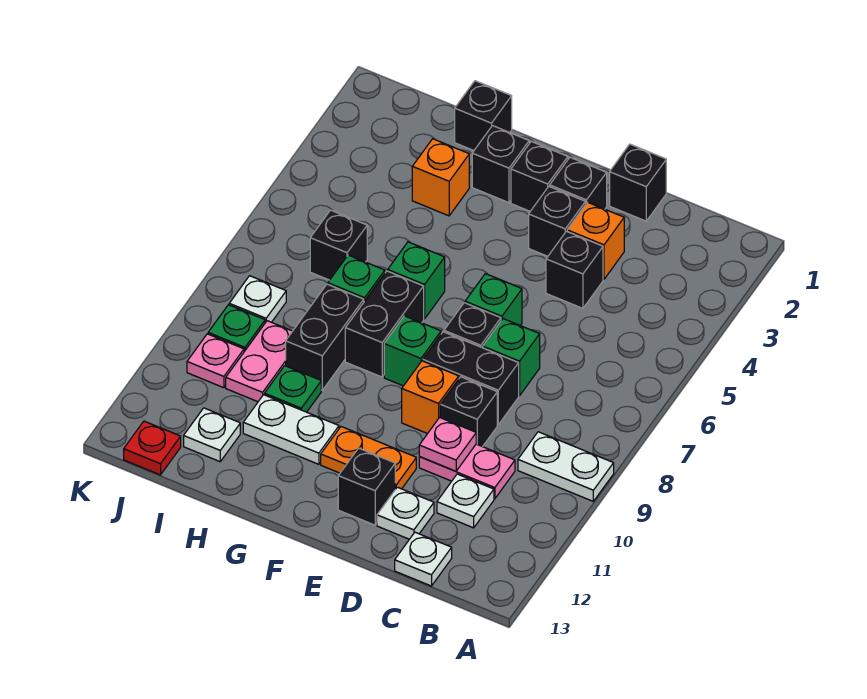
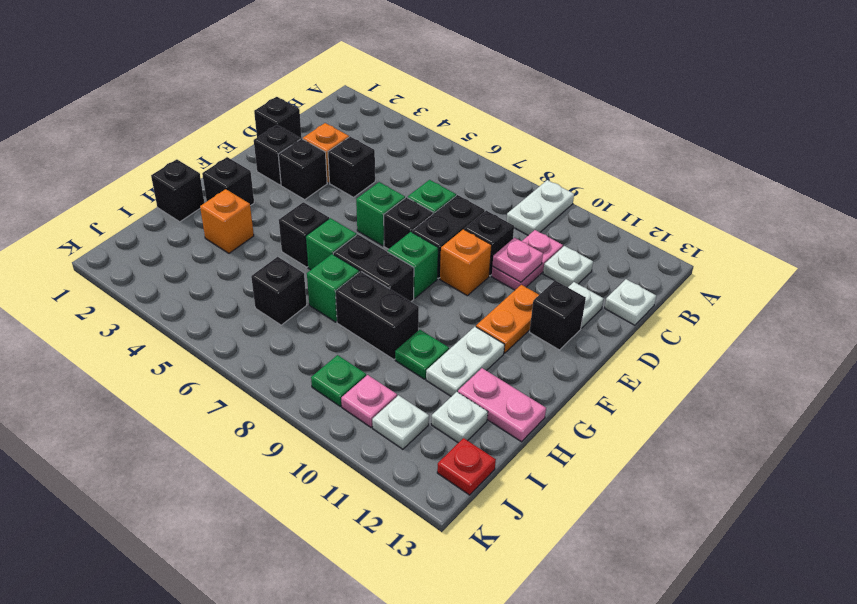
black brick F2 level 1 -> black brick G5 level 1
pink plate I9:I10 level 1 -> pink plate H12:H13 level 1
white plate J8 level 1 -> white plate J11 level 1

